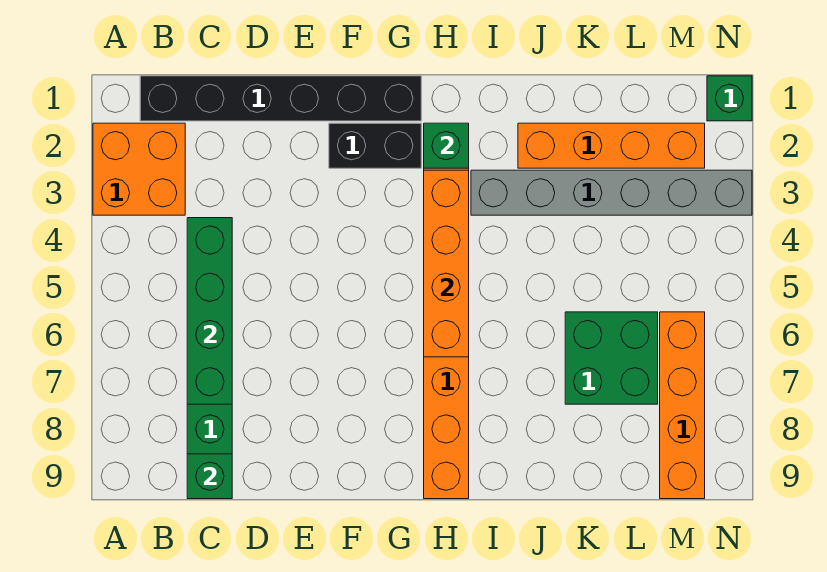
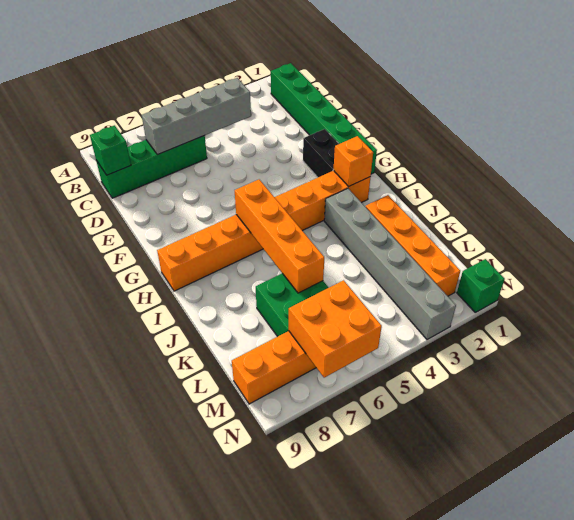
orange brick A2:B3 level 1 -> orange brick M6:N7 level 2
black brick B1:G1 level 1 -> green brick B1:G1 level 1
green brick C4:C7 level 2 -> grey brick C4:C7 level 2
green brick H2 level 2 -> orange brick H2 level 2
orange brick H3:H6 level 2 -> orange brick H6:K6 level 2

